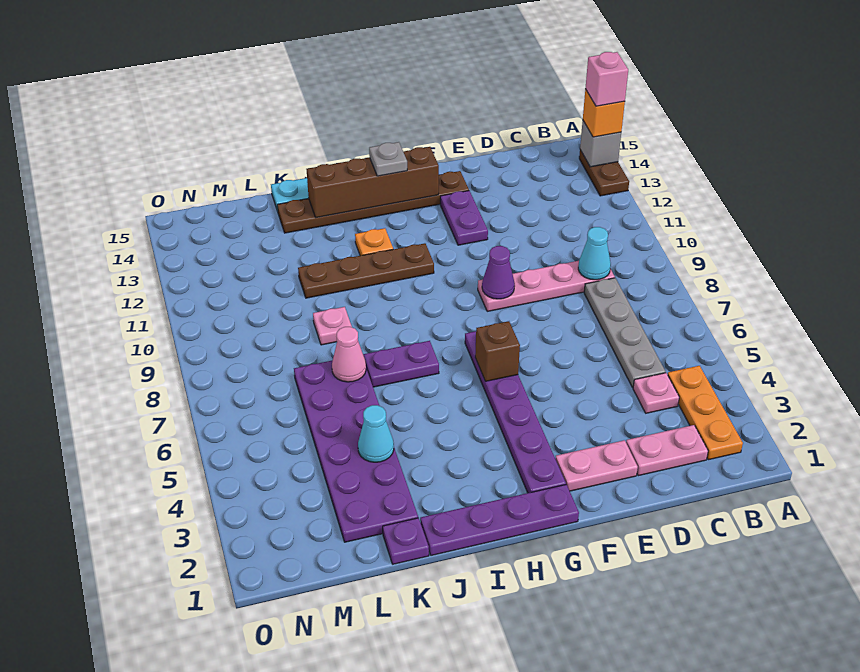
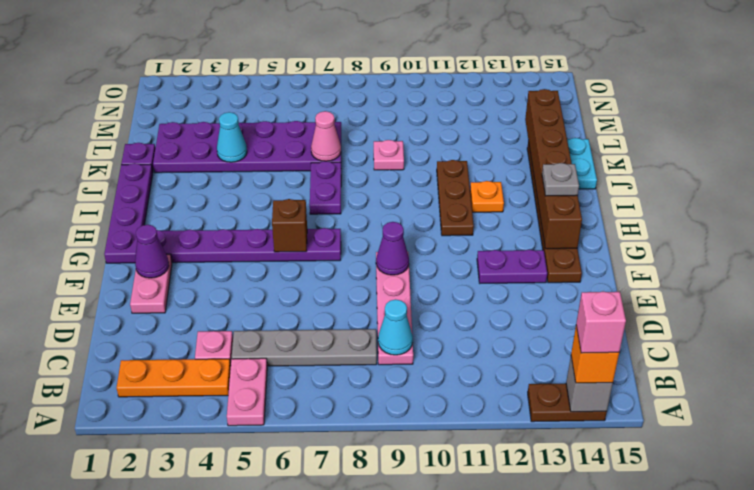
pink plate C2:D2 level 1 -> pink plate A5:B5 level 1
none -> purple cone F2 level 2
brown brick G14:J14 level 2 -> brown brick G14:L14 level 2
brown plate H11:K11 level 1 -> brown plate H11:J11 level 1

